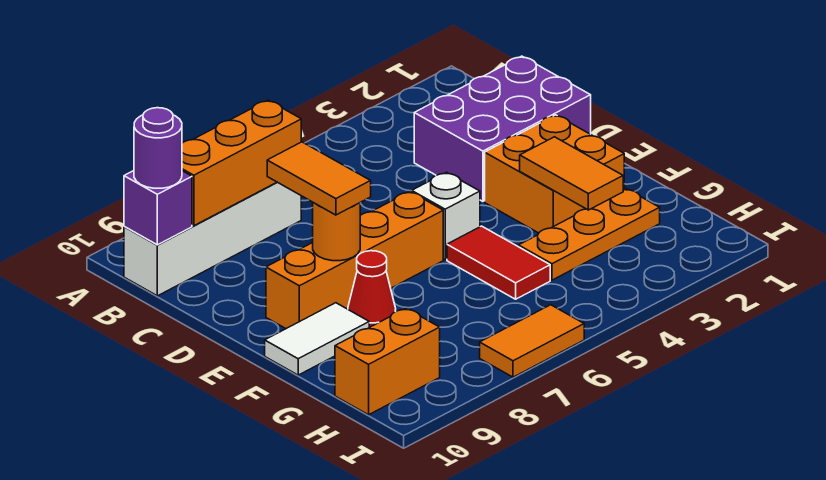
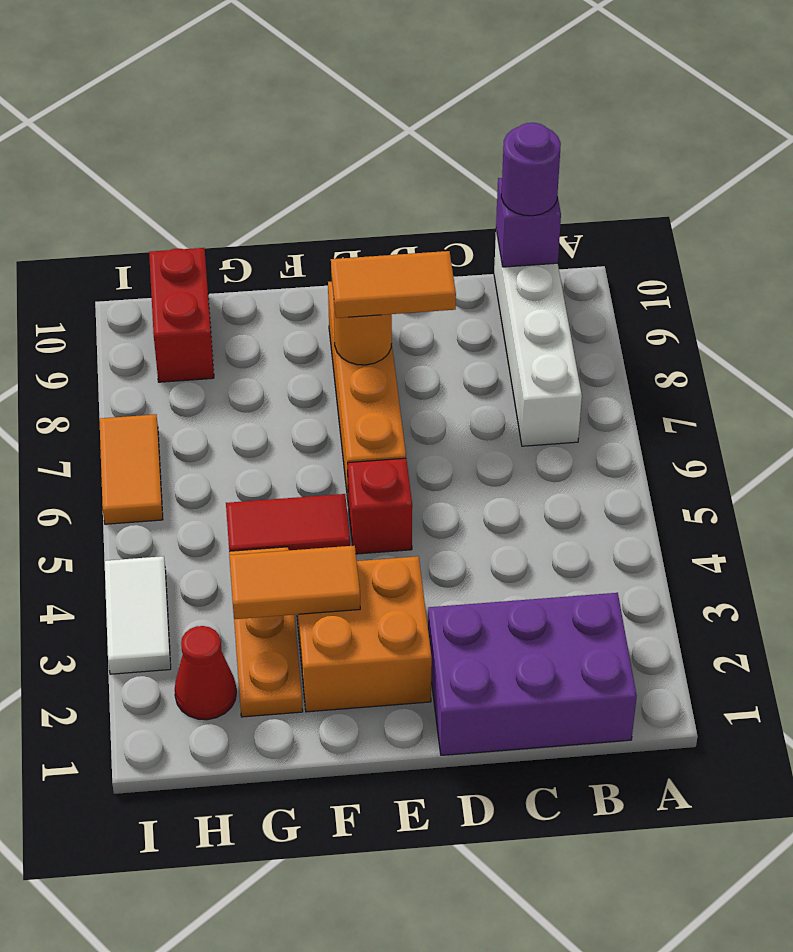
orange brick B7:B9 level 2 -> none
purple brick C1:D3 level 1 -> purple brick B1:D2 level 1
white brick E5 level 1 -> red brick E5 level 1
red cone F8 level 1 -> red cone H2 level 1
white tile F9:F10 level 1 -> white tile I3:I4 level 1
orange brick H9:H10 level 1 -> red brick H9:H10 level 1

